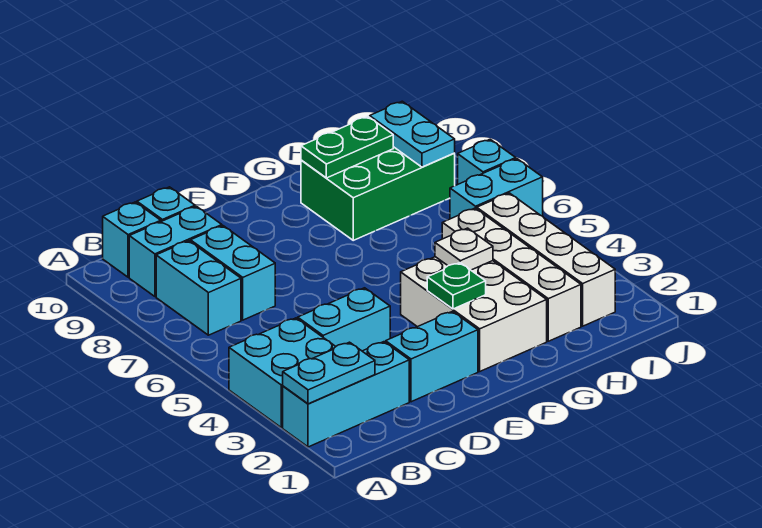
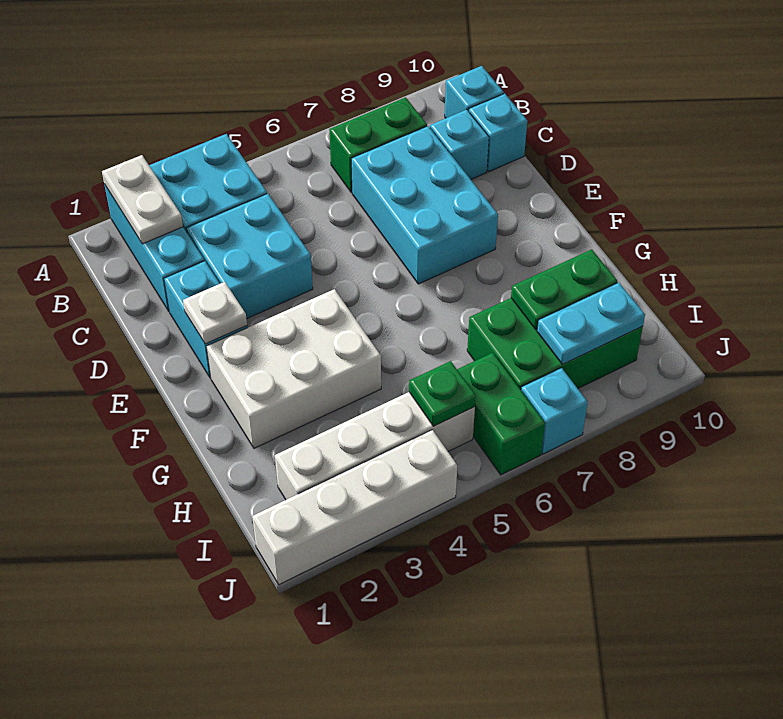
cyan plate A2:B2 level 2 -> white plate A2:B2 level 2
cyan brick B7:B8 level 1 -> green brick B7:B8 level 1
cyan brick B9:C9 level 1 -> cyan brick C9 level 1
cyan brick C4:D4 level 1 -> cyan brick C3:D4 level 1
cyan brick C7:C8 level 1 -> cyan brick C7:E8 level 1
green plate F3 level 2 -> green plate I5 level 2
white plate G4 level 2 -> white plate E2 level 2
green brick G8:I9 level 1 -> green brick H7:I9 level 1
green plate G9:H9 level 2 -> green plate H8:H9 level 2
white brick H2:H5 level 1 -> white brick J1:J4 level 1
cyan brick I6:J6 level 1 -> green brick I6:J6 level 1

